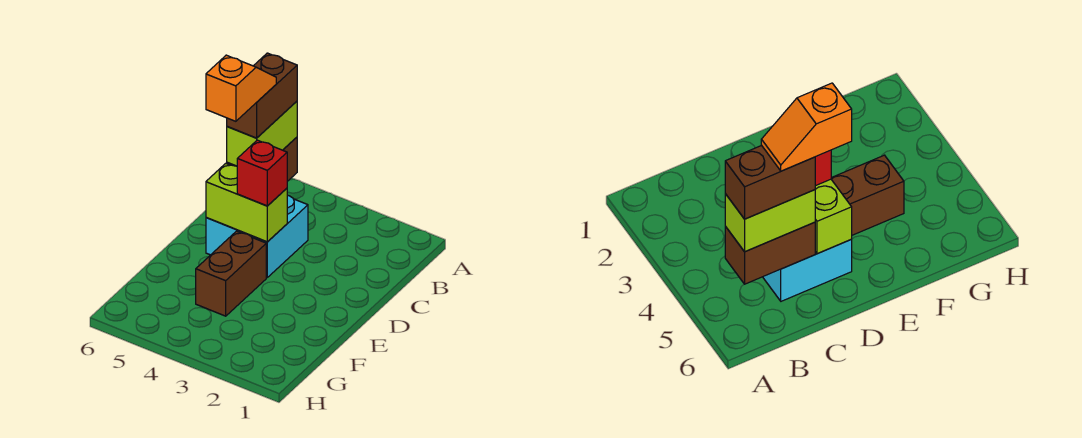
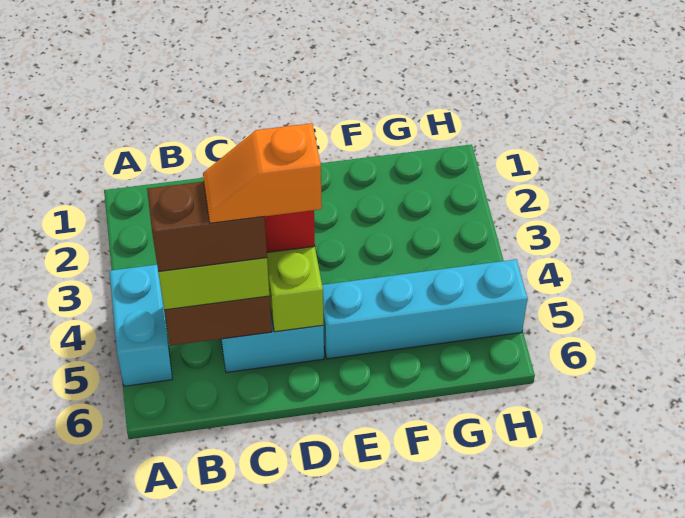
none -> cyan brick A4:A5 level 1
brown brick E4:F4 level 1 -> none
none -> cyan brick E5:H5 level 1

